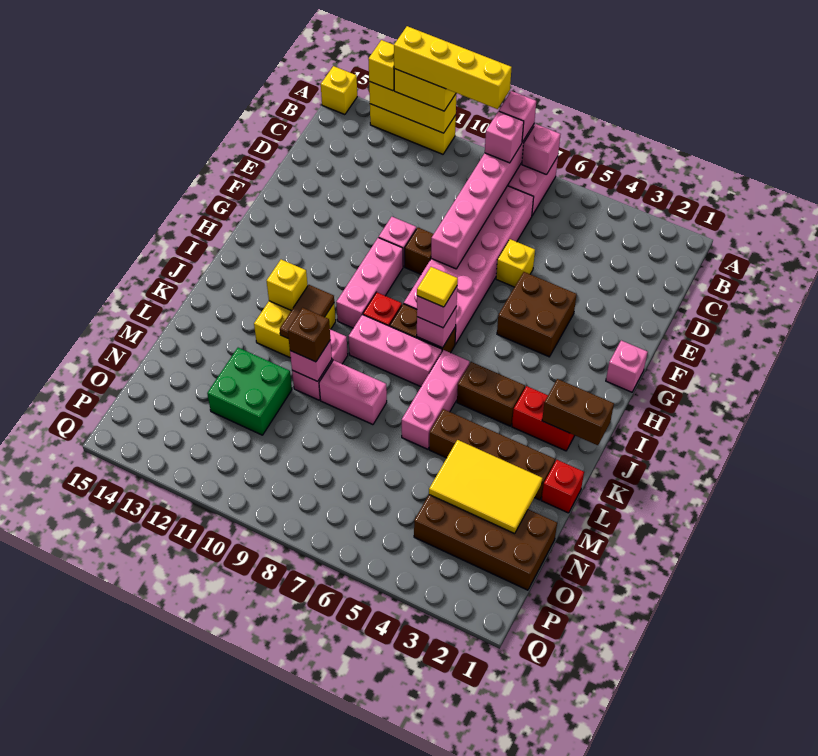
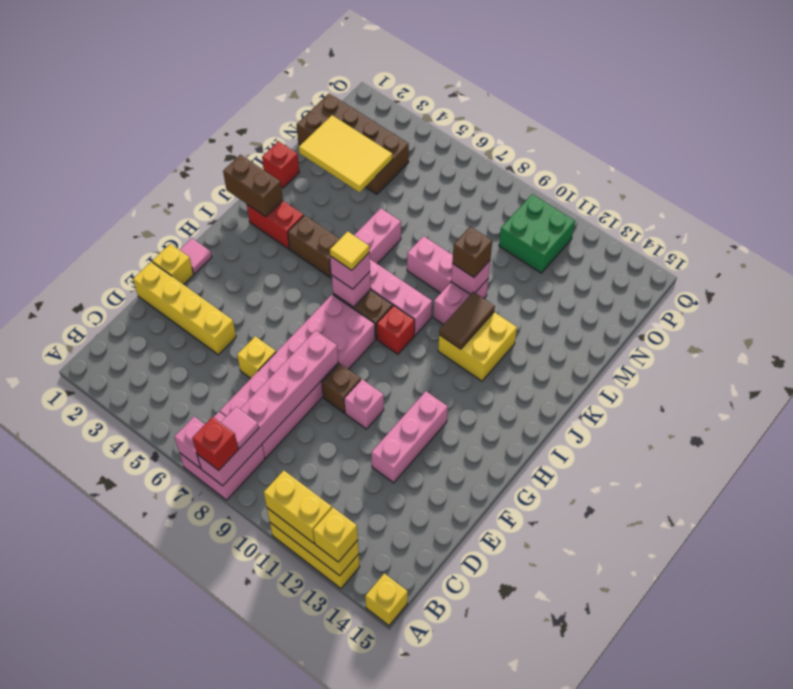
pink brick A8 level 3 -> red brick A8 level 3
yellow brick A9:A12 level 4 -> yellow brick E1:E4 level 1
pink brick B8 level 3 -> pink tile B8 level 3
brown brick F4:G5 level 1 -> none
pink brick G1 level 1 -> pink tile G1 level 1
pink brick G10:I10 level 1 -> pink brick E12:G12 level 1
yellow brick J12 level 2 -> yellow brick F1 level 1
brown brick L2:L5 level 1 -> none
green brick M11:N12 level 1 -> green brick O10:P11 level 1

